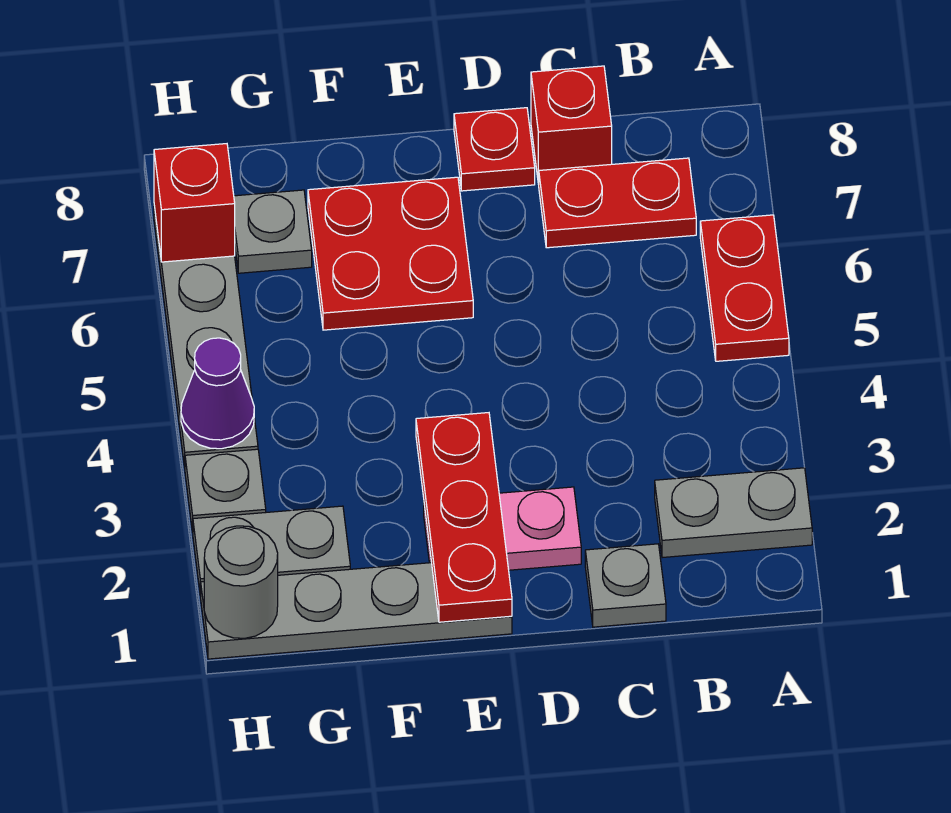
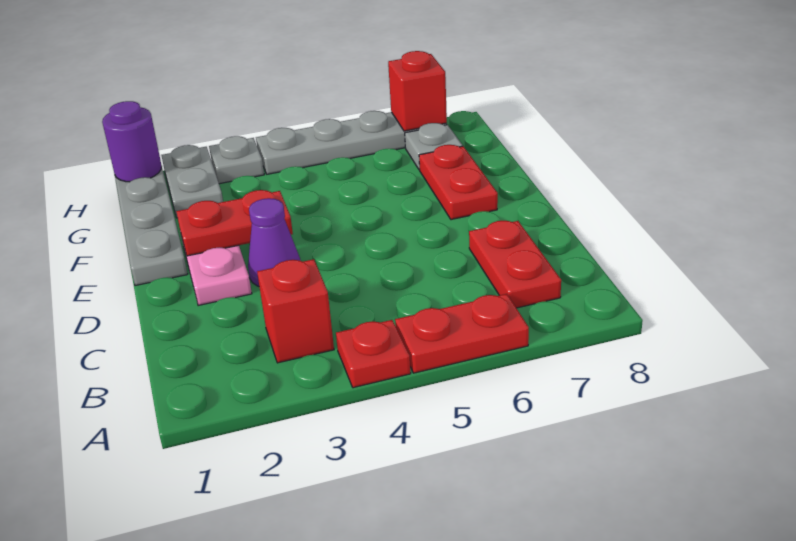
grey plate A2:B2 level 1 -> none
grey plate C1 level 1 -> none
red brick C8 level 1 -> red brick B3 level 1
red plate D8 level 1 -> red plate A4 level 1
red plate E1:E3 level 2 -> red plate E2:E3 level 2
red plate E6:F7 level 1 -> red plate E7:F7 level 1
grey round brick H1 level 2 -> purple round brick H1 level 2
purple cone H4 level 2 -> purple cone D3 level 1

